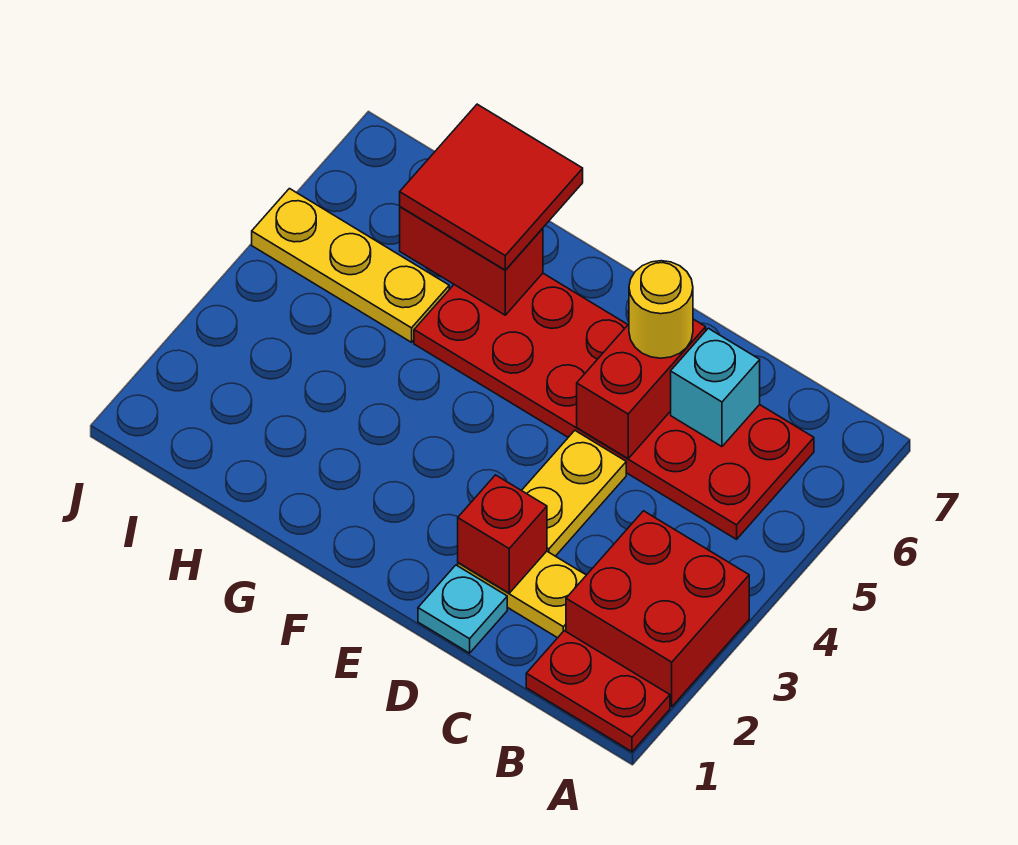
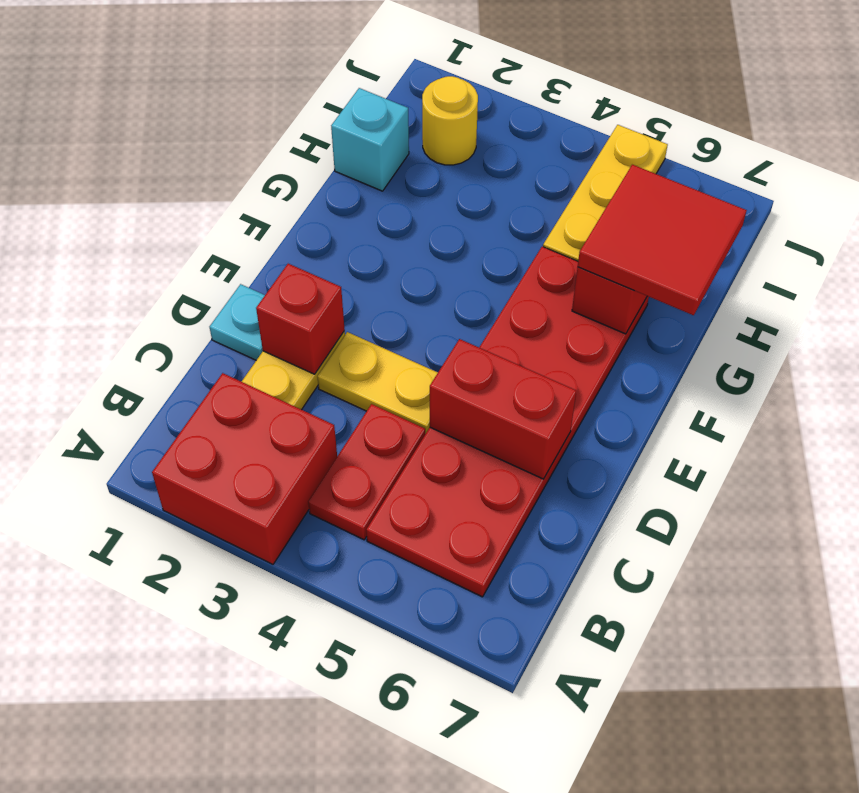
red plate A1:B1 level 1 -> red plate B4:C4 level 1
cyan brick C6 level 2 -> cyan brick H1 level 1
yellow round brick D6 level 3 -> yellow round brick I2 level 1

